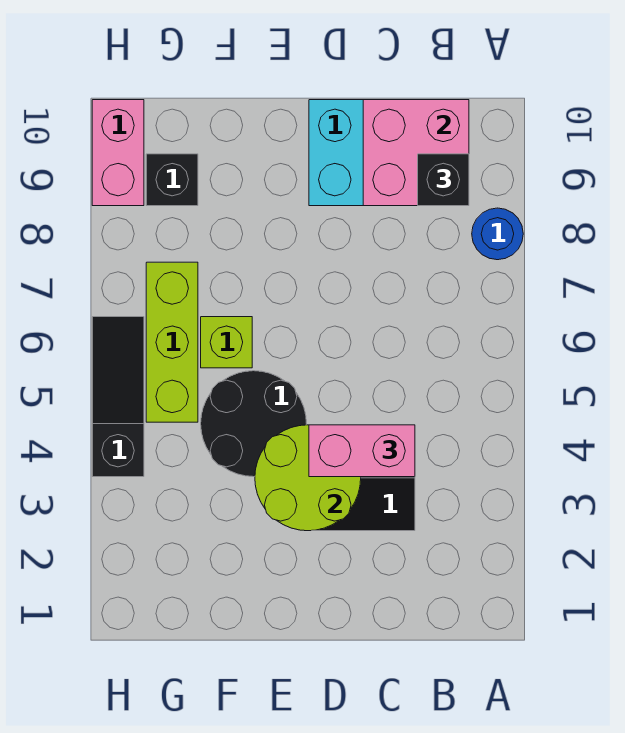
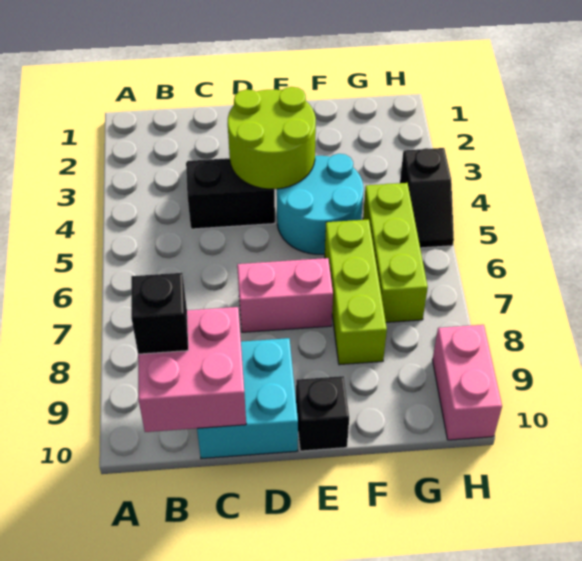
blue round brick A8 level 1 -> none
pink brick C4:D4 level 3 -> pink brick D7:E7 level 1
black round brick E4:F5 level 1 -> cyan round brick E4:F5 level 1
lime brick F6 level 1 -> lime brick F6:F8 level 1
black brick G9 level 1 -> black brick E10 level 1
black slope H4:H6 level 1 top 4 -> black slope H4:H5 level 1 top 4

